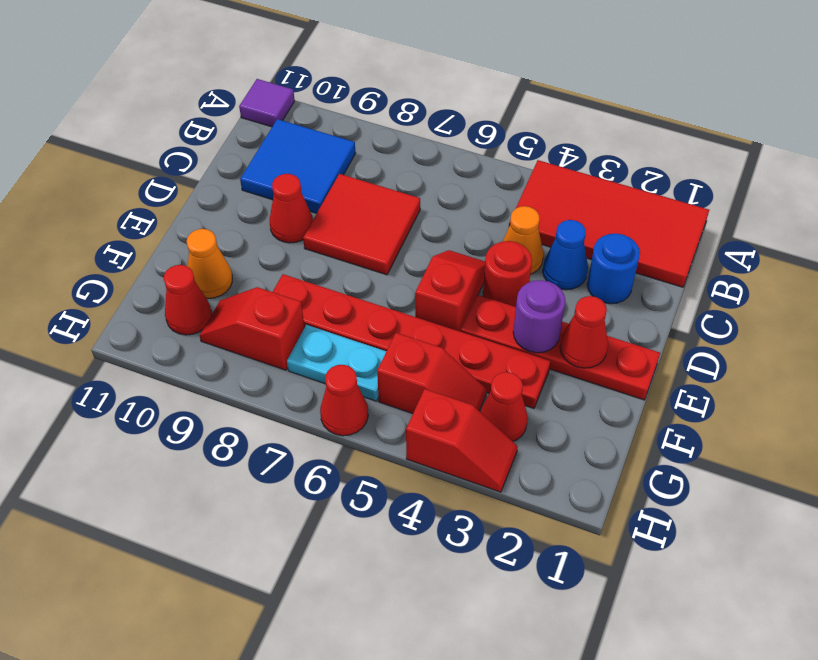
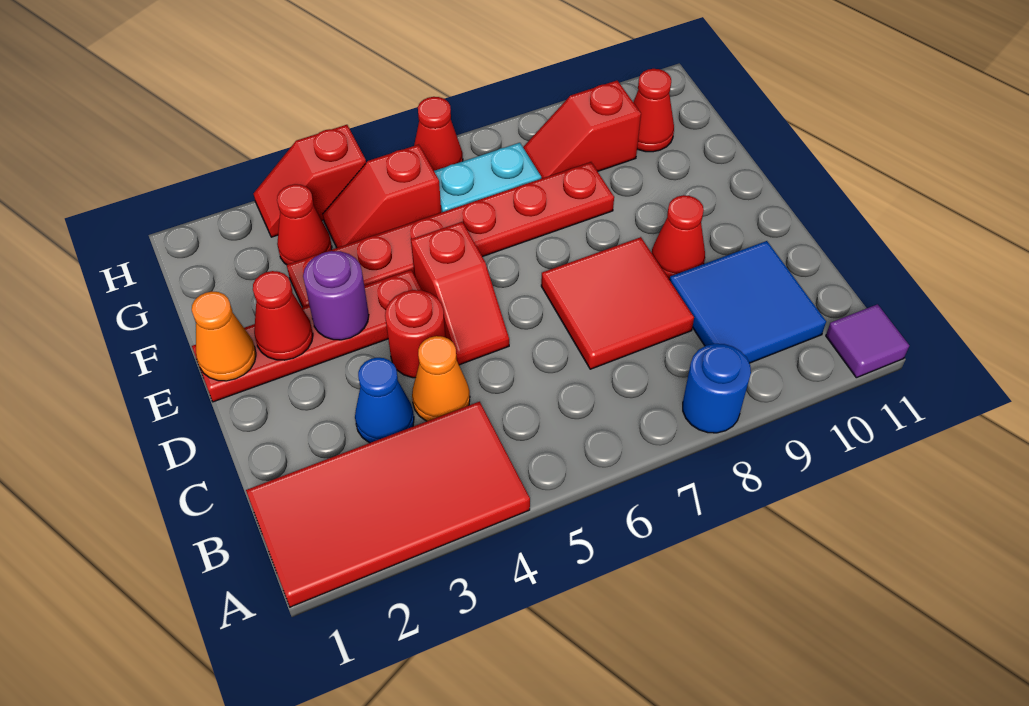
blue round brick C2 level 1 -> blue round brick A8 level 1
orange cone F10 level 1 -> orange cone E1 level 2
red slope G8:G9 level 1 top 8 -> red slope G8:G9 level 1 top 9

